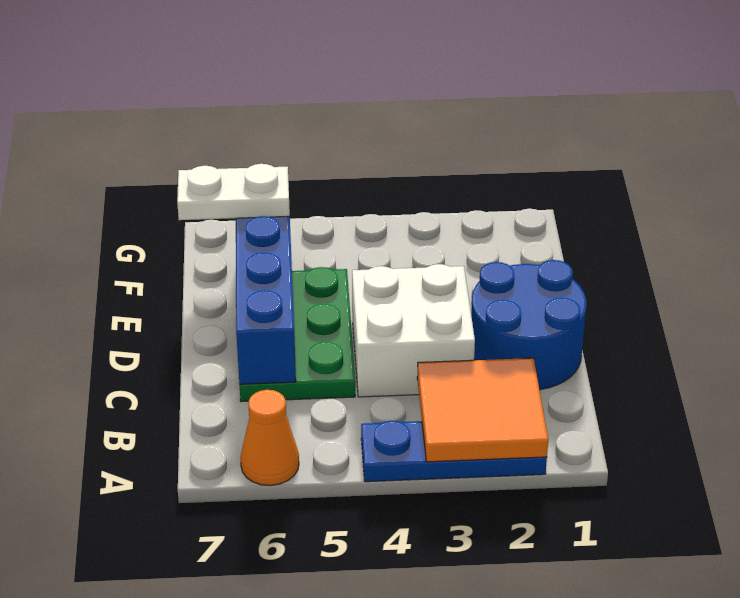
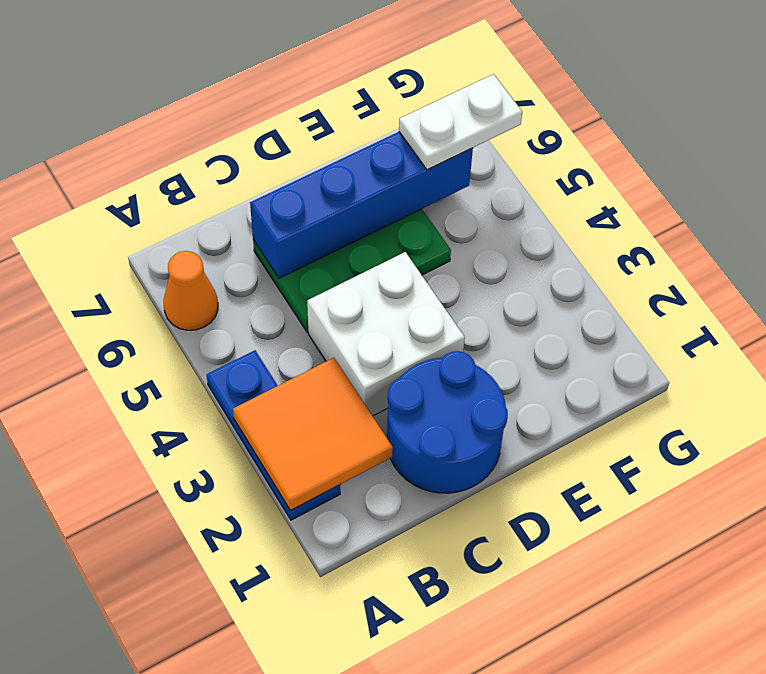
white plate F6:F7 level 3 -> white plate F6:G6 level 3

